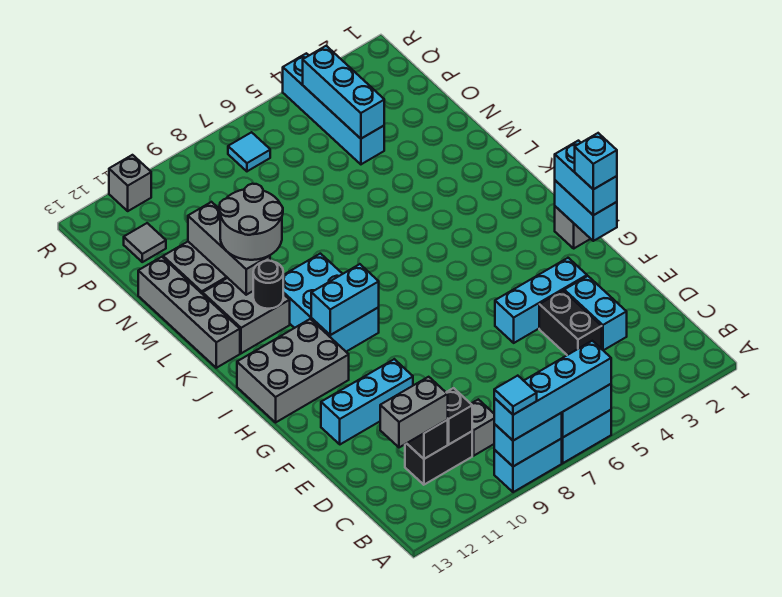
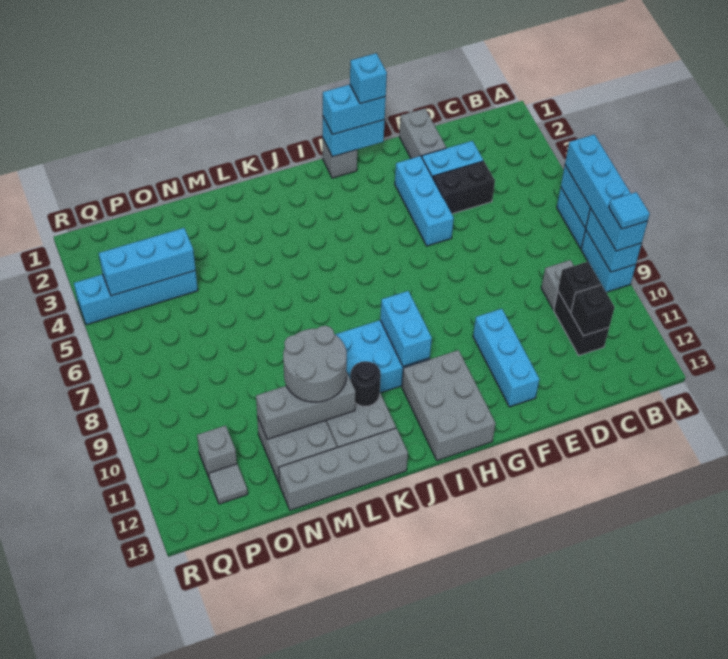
grey brick C11:C12 level 3 -> grey brick E1:E2 level 1
cyan tile Q7 level 1 -> none
grey brick R11 level 1 -> grey brick P11 level 1

